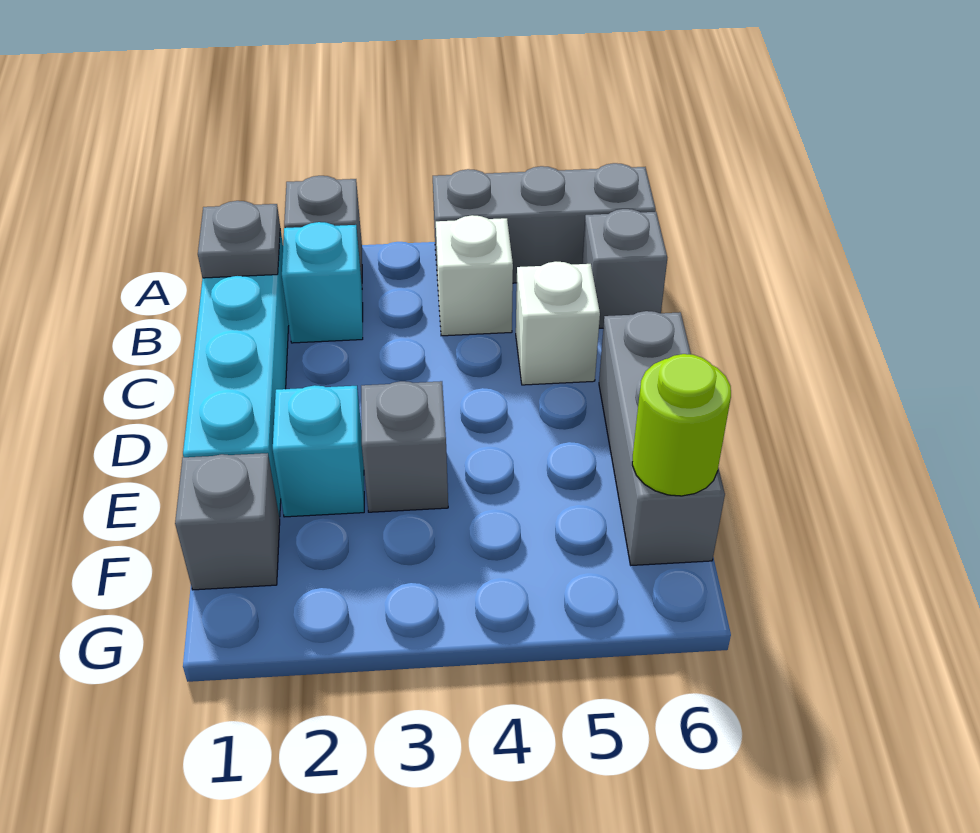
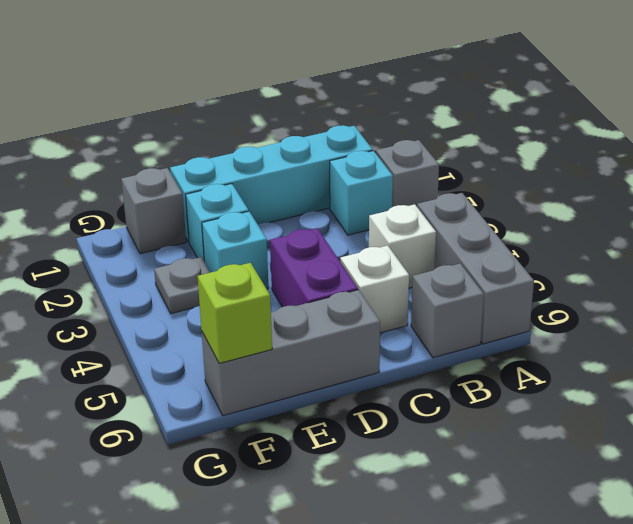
grey plate B1 level 2 -> grey plate F3 level 1
none -> purple brick D4:D5 level 1
grey brick E3 level 1 -> cyan brick E3 level 1
lime round brick F6 level 2 -> lime brick F6 level 2

